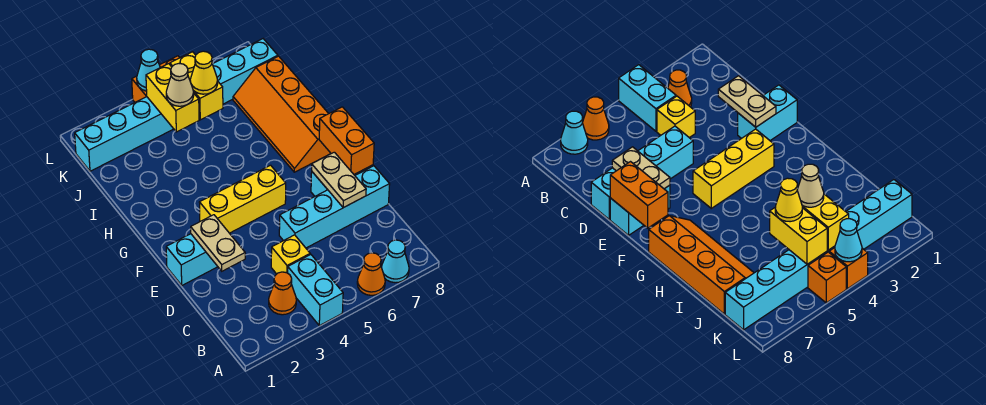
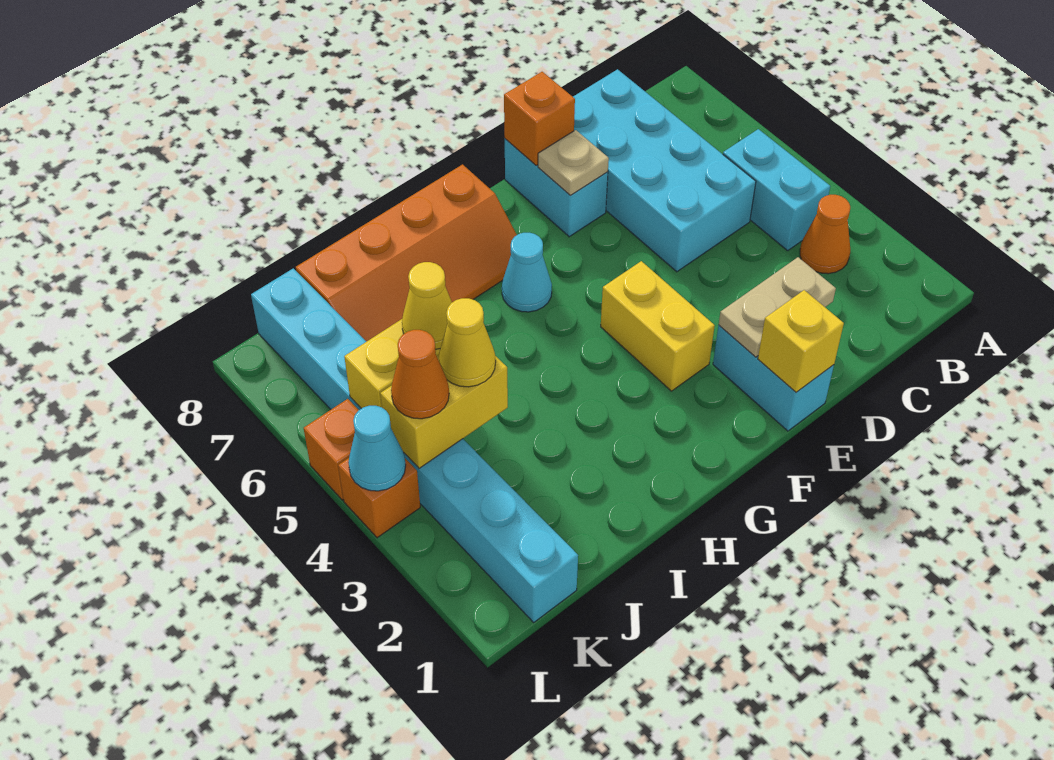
cyan brick A4:B4 level 1 -> cyan brick B4:B5 level 1
orange cone A6 level 1 -> orange cone K4 level 3
cyan cone A7 level 1 -> cyan cone G6 level 1
yellow brick C4 level 1 -> yellow brick E1 level 2
cyan brick D5:D8 level 1 -> cyan brick C5:D8 level 1
tan plate D7:E7 level 2 -> tan plate E7 level 2
orange brick E8:F8 level 2 -> orange brick E8 level 2
yellow brick F3:F5 level 1 -> yellow brick F3:F4 level 1
tan cone J4 level 3 -> yellow cone J4 level 3

